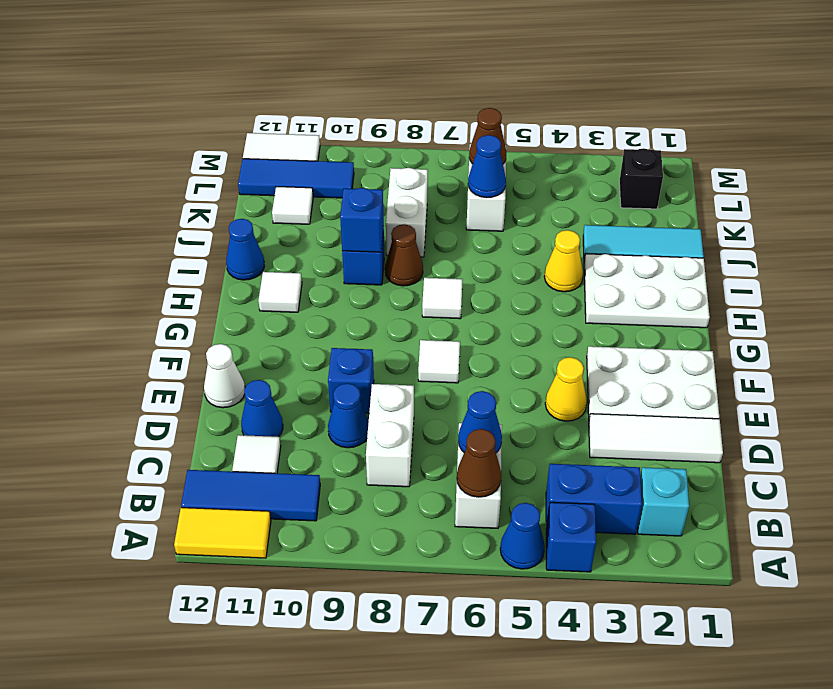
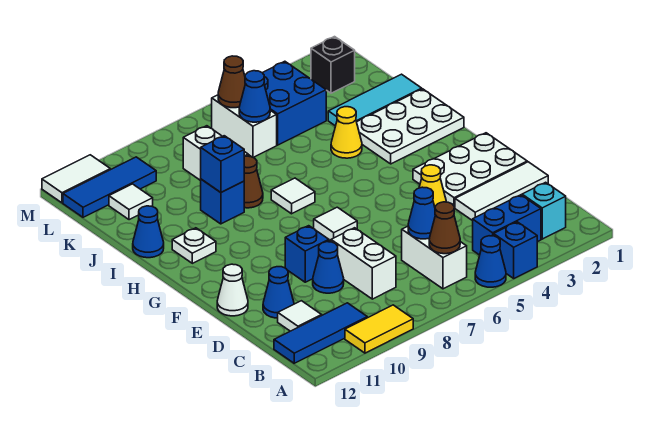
yellow tile A11:A12 level 1 -> yellow tile A9:A10 level 1
white tile H11 level 1 -> white plate H11 level 1
none -> blue brick K4:L5 level 1

